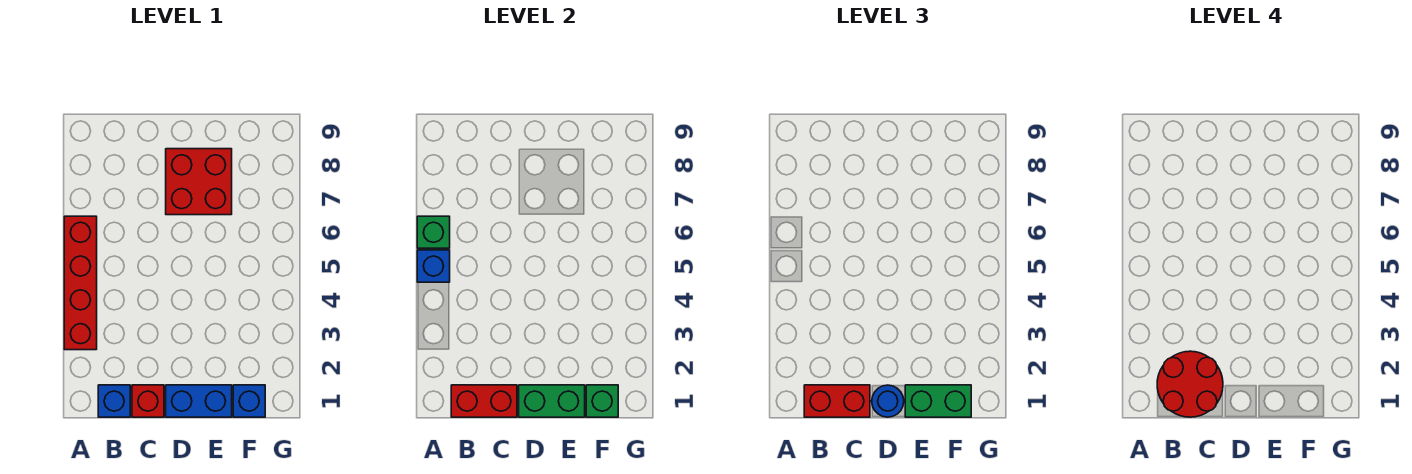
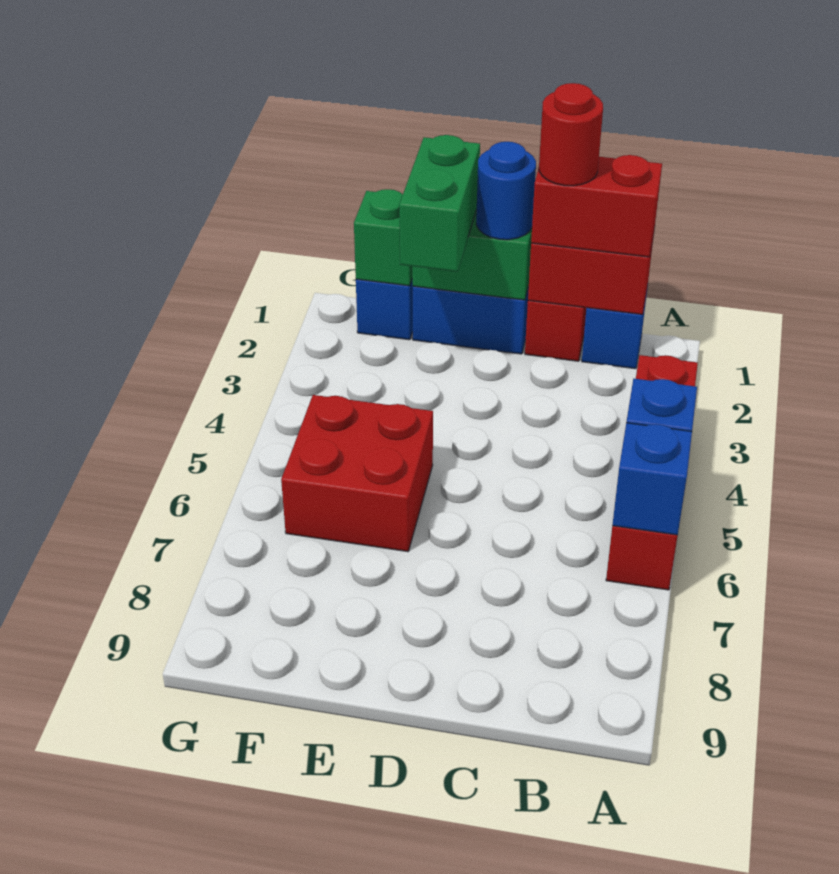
green brick A6 level 2 -> blue brick A6 level 2
red round brick B1:C2 level 4 -> red round brick C1 level 4
red brick D7:E8 level 1 -> red brick E5:F6 level 1
green brick E1:F1 level 3 -> green brick E1:E2 level 3

